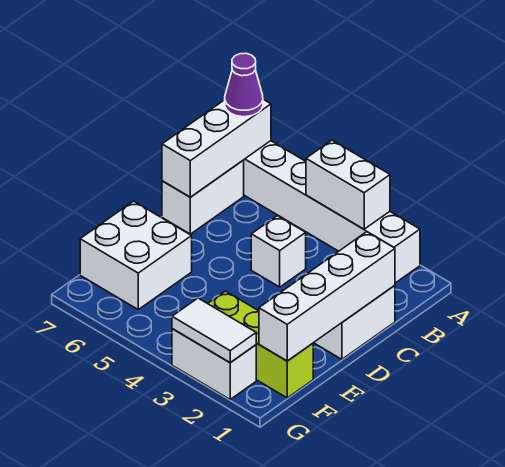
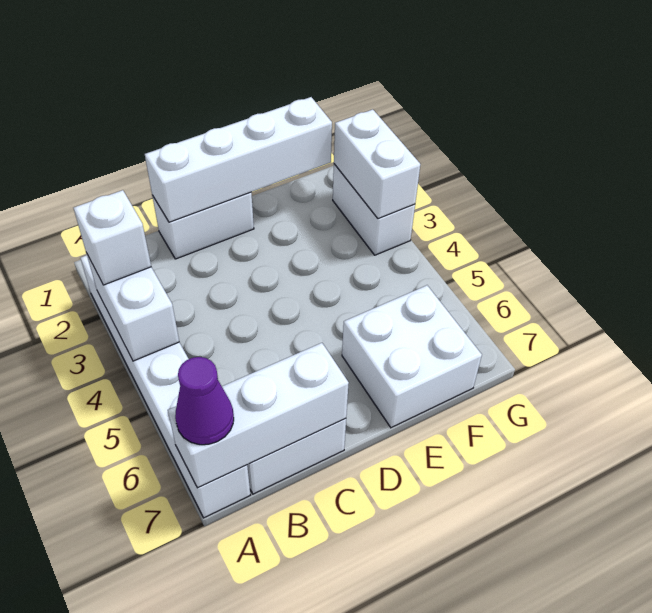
white brick C4 level 1 -> white brick A3 level 3
lime brick F1:F3 level 1 -> none
white tile G2:G3 level 2 -> white brick G2:G3 level 2

